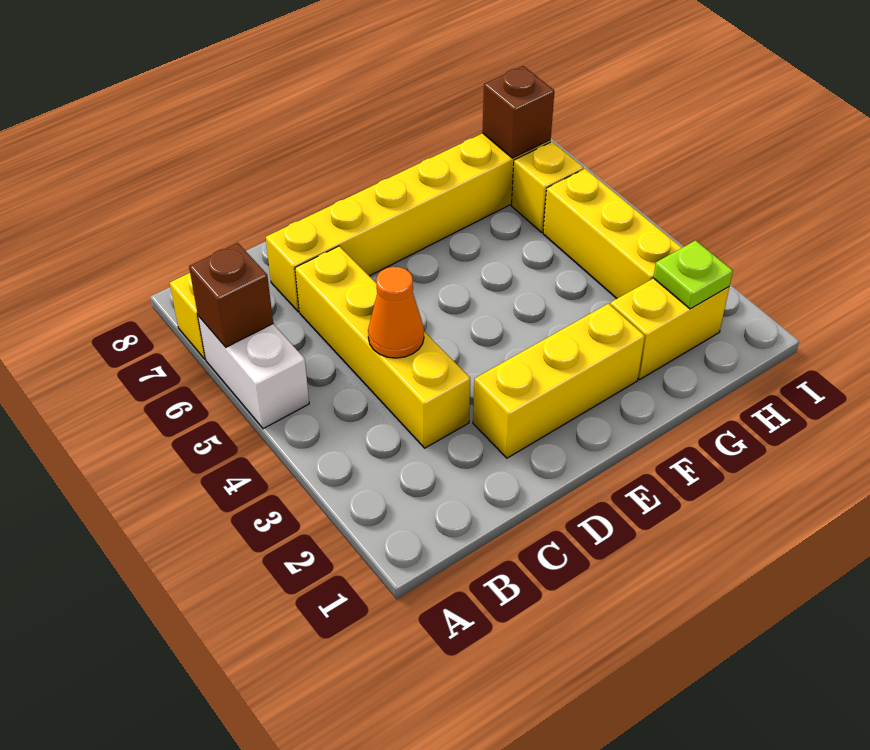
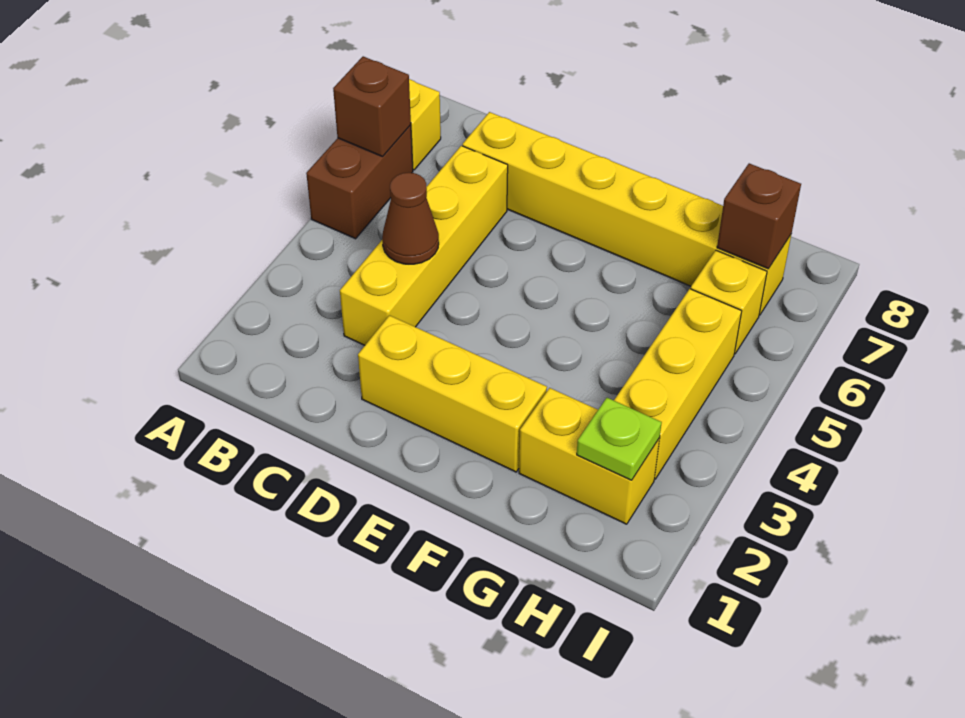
white brick A5:A6 level 1 -> brown brick A5:A6 level 1
orange cone C4 level 2 -> brown cone C4 level 2

